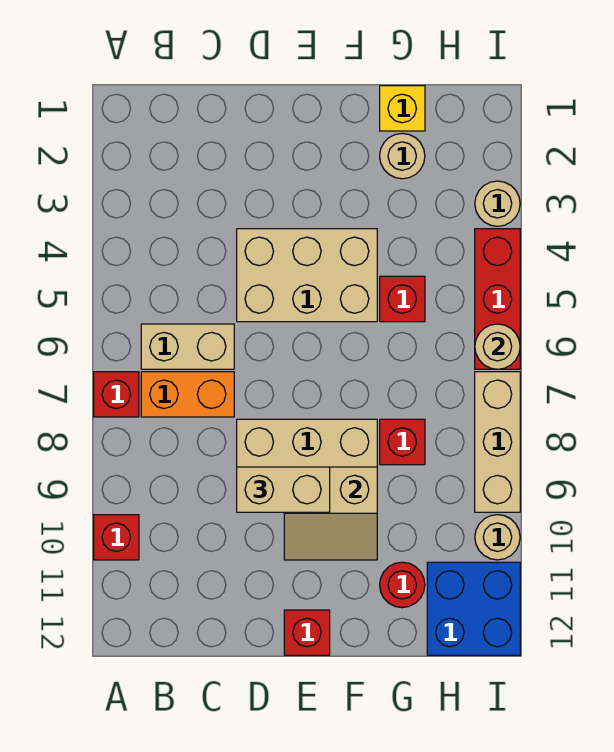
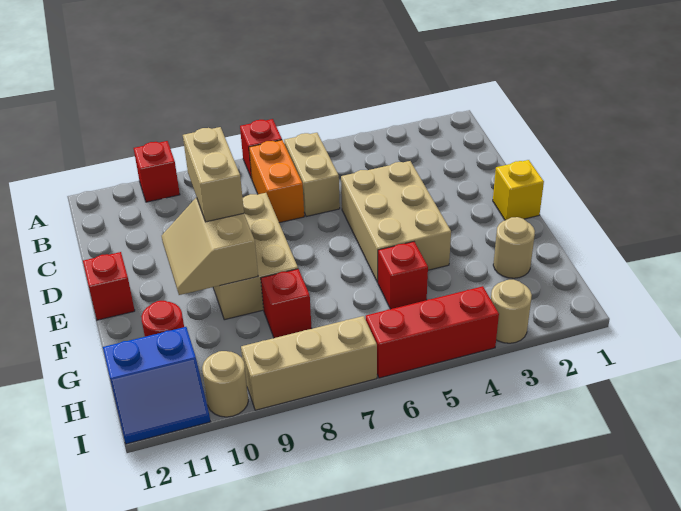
yellow brick G1 level 1 -> yellow brick E1 level 1
blue brick H11:I12 level 1 -> blue slope H11:I12 level 1 top H
tan round brick I6 level 2 -> none

